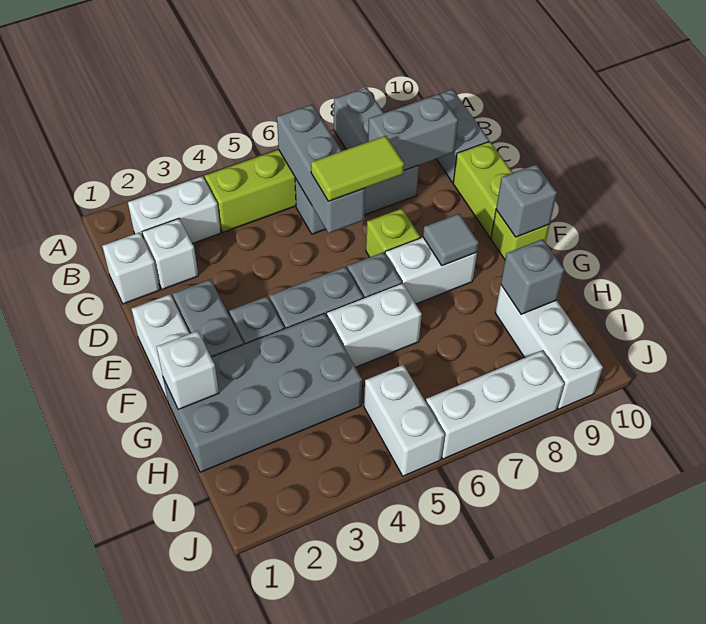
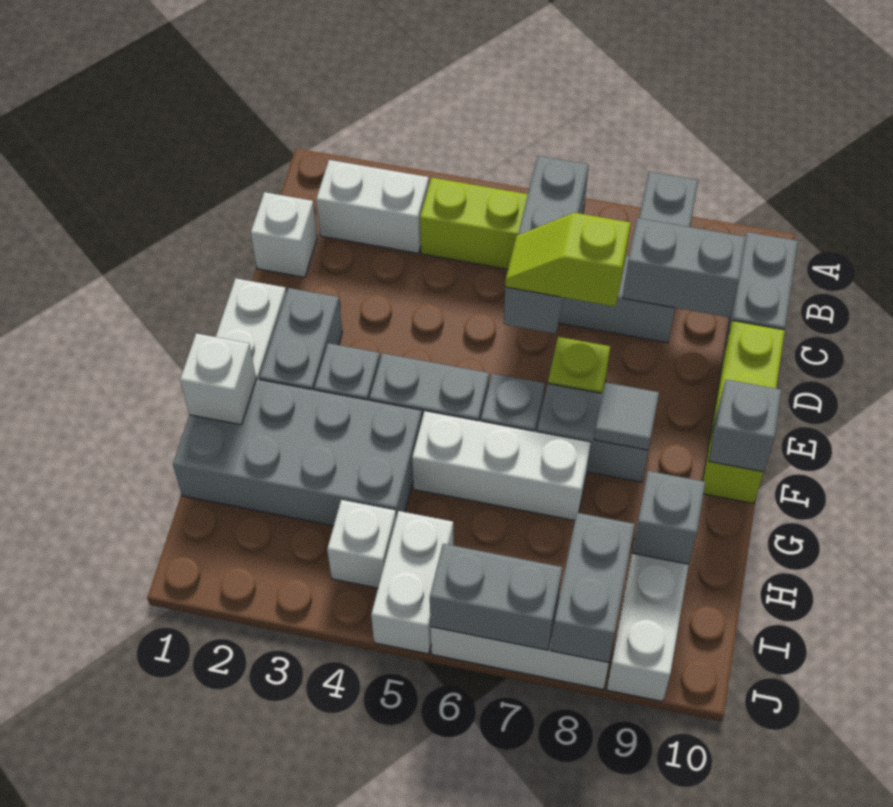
white brick C2 level 1 -> white brick I4 level 1
lime tile D6:D7 level 3 -> lime slope D6:D7 level 3 top 7
white brick F7:F8 level 1 -> grey brick F7:F8 level 1
white brick G5:G6 level 1 -> white brick G5:G7 level 1
none -> grey brick I8:J8 level 2
none -> grey brick J6:J7 level 2

